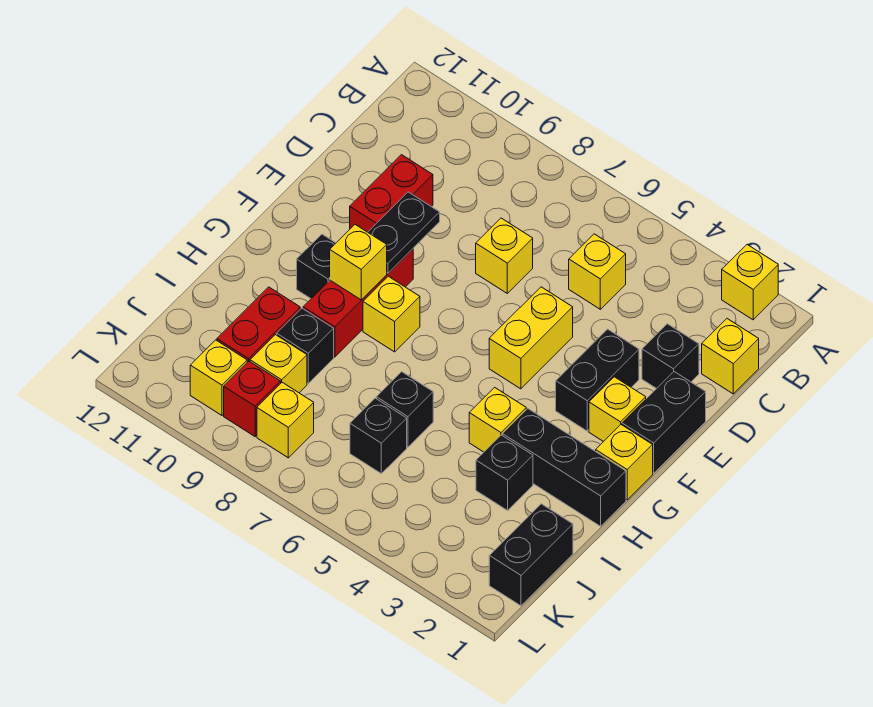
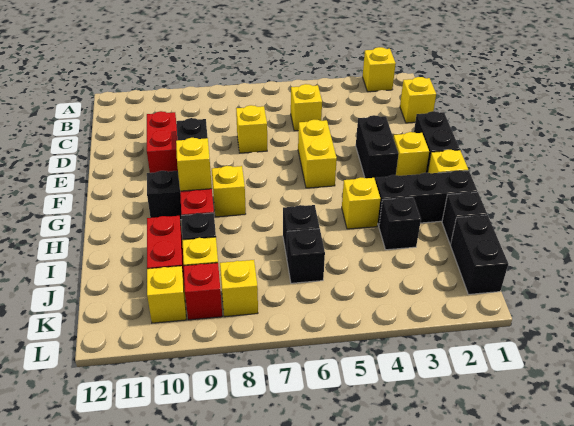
black brick D2 level 1 -> black brick I1 level 1

